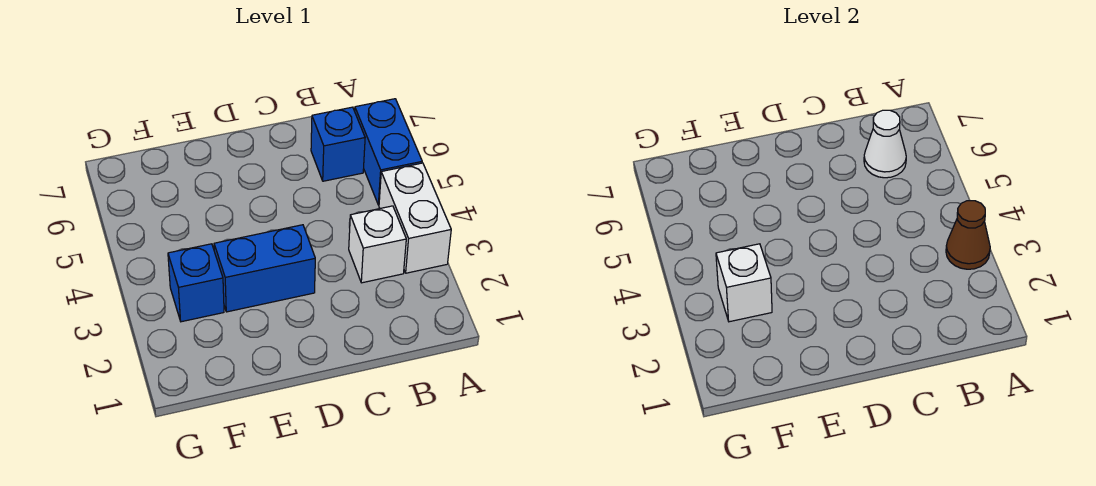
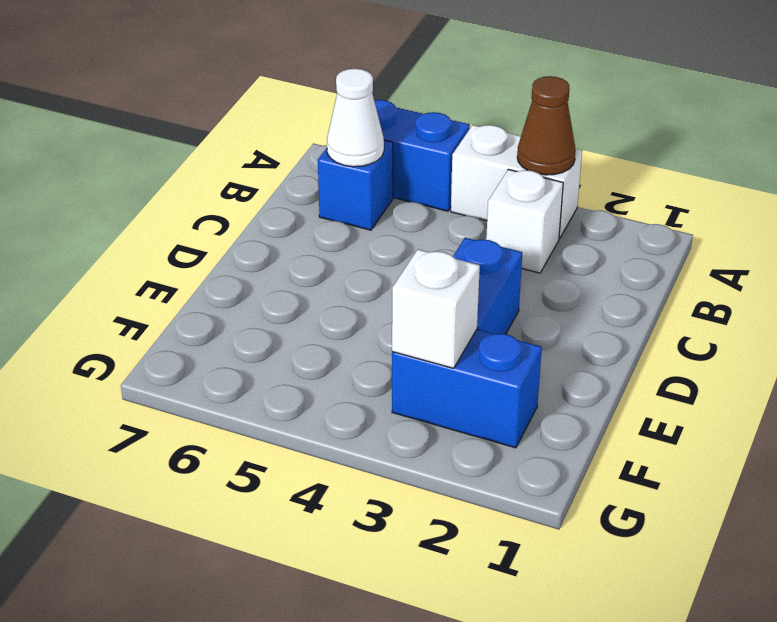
blue brick F3 level 1 -> blue brick F2:F3 level 1

